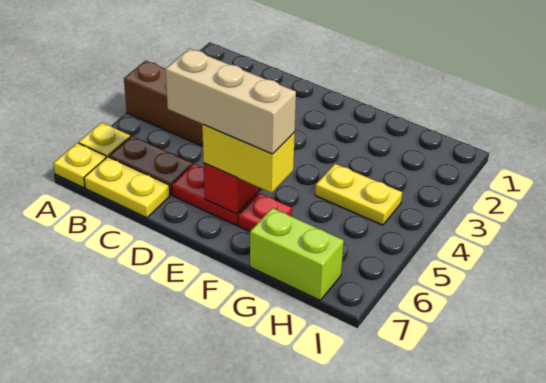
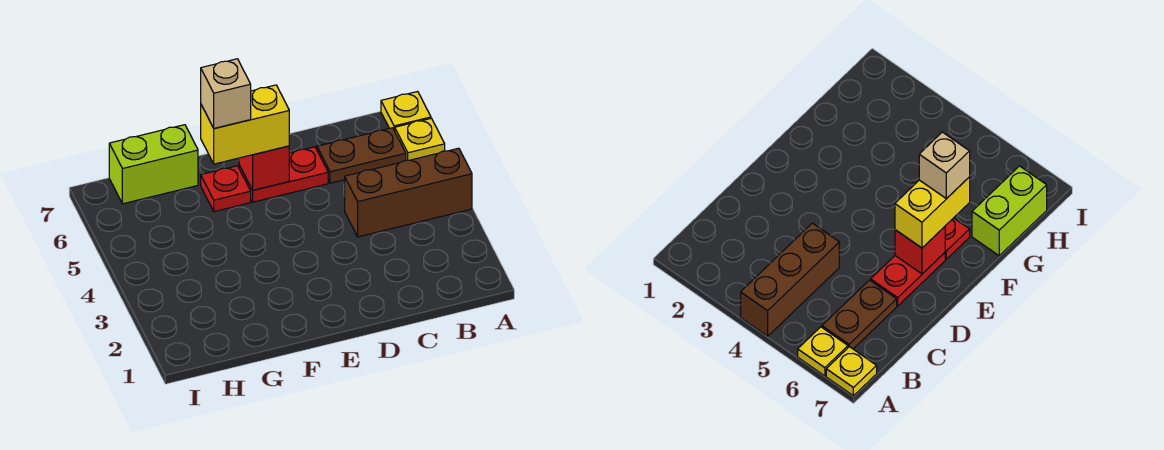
yellow plate B7:C7 level 1 -> none
tan brick D6:F6 level 4 -> tan brick F6 level 4
yellow plate G4:H4 level 1 -> none

